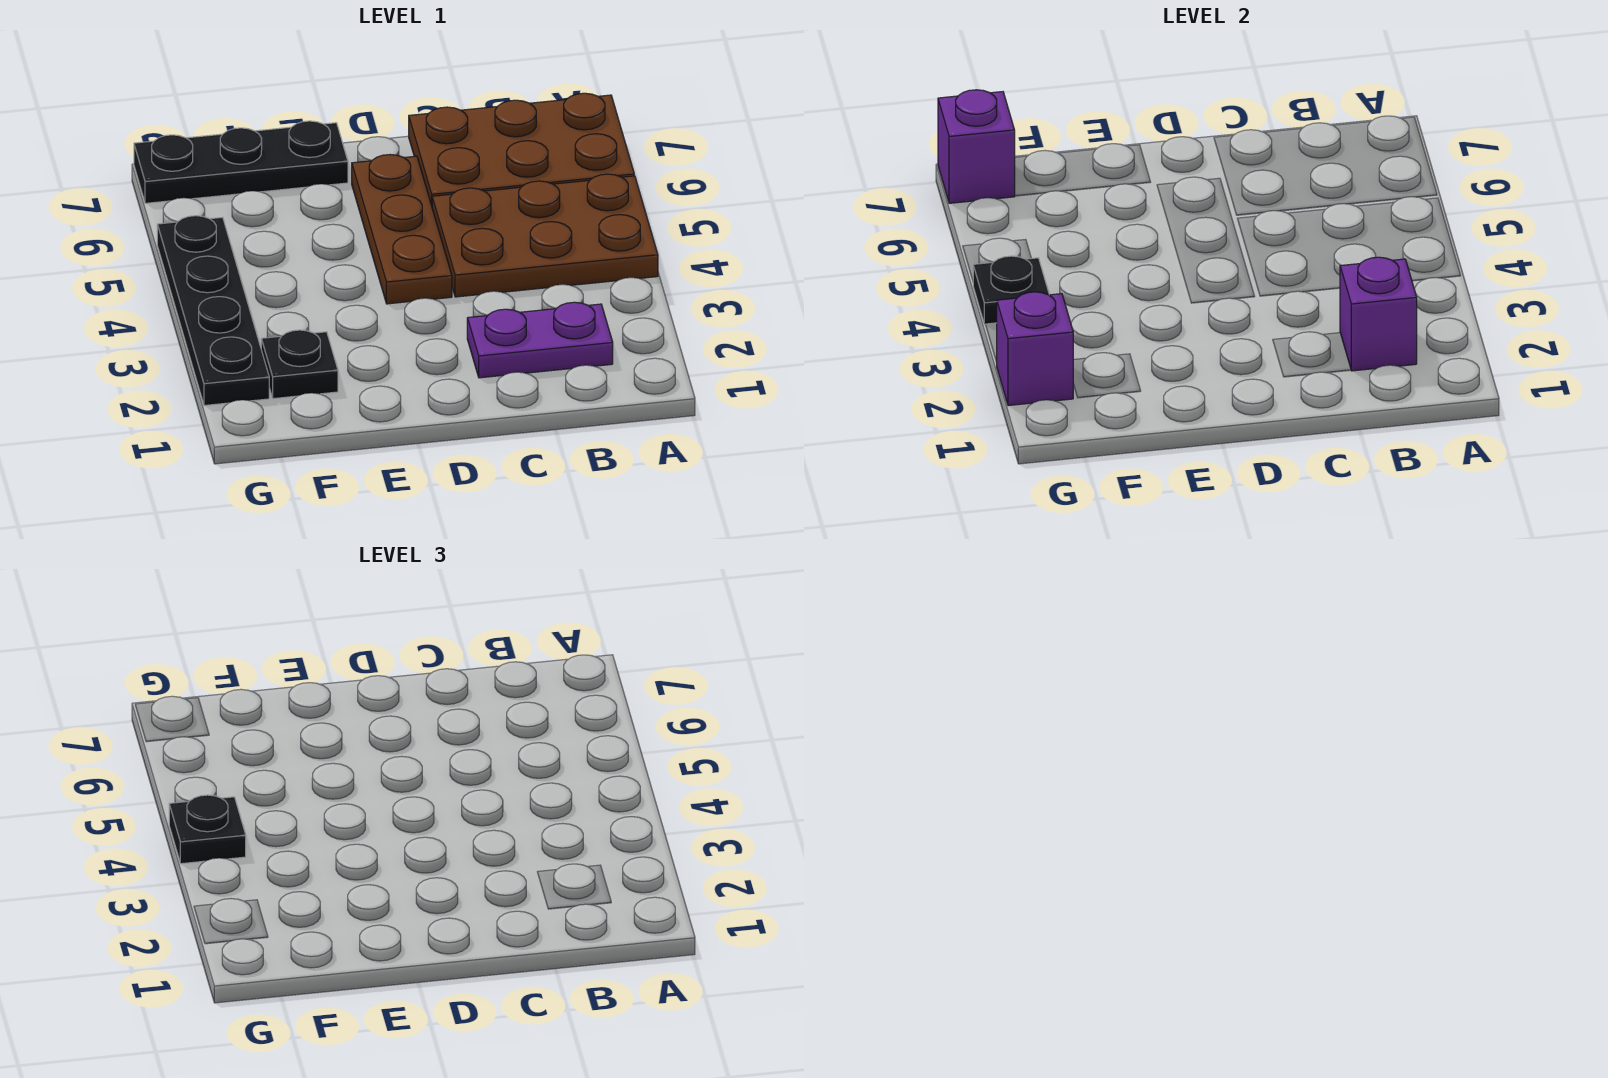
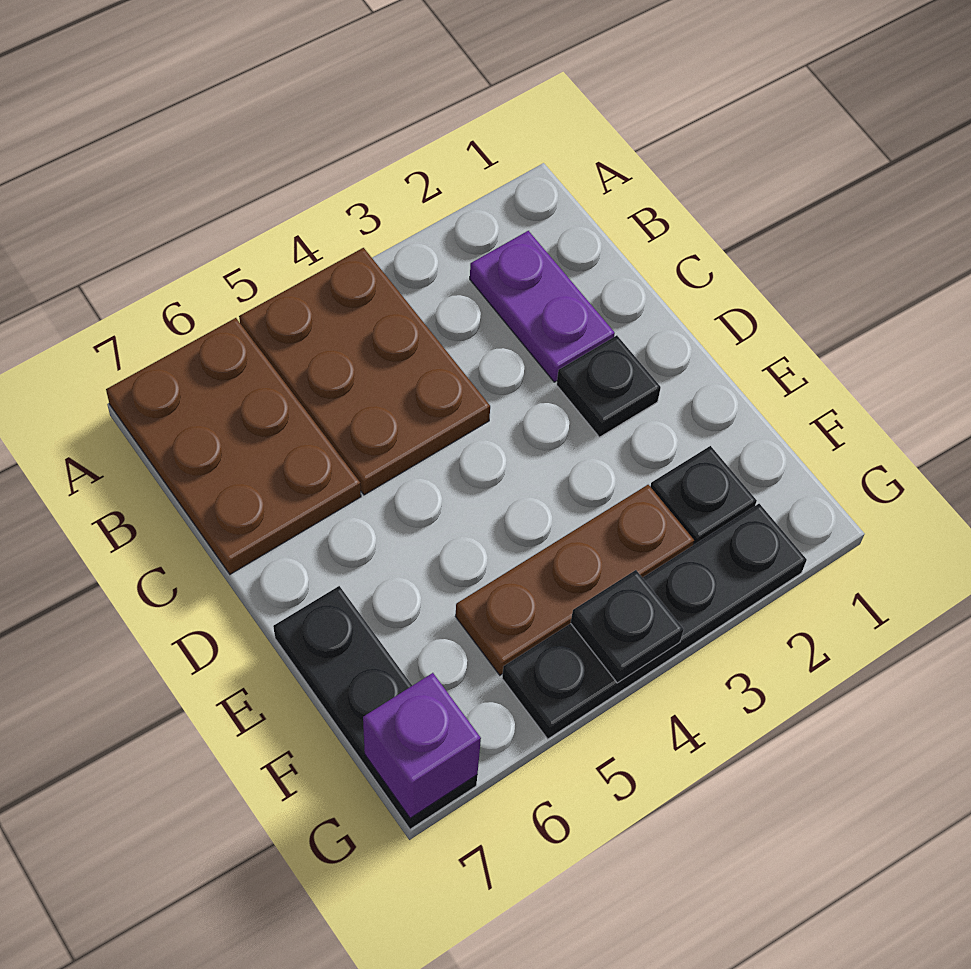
purple brick B2 level 2 -> none
brown plate D4:D6 level 1 -> brown plate F3:F5 level 1
purple brick G2 level 2 -> none
black plate G4 level 3 -> black plate D2 level 1

